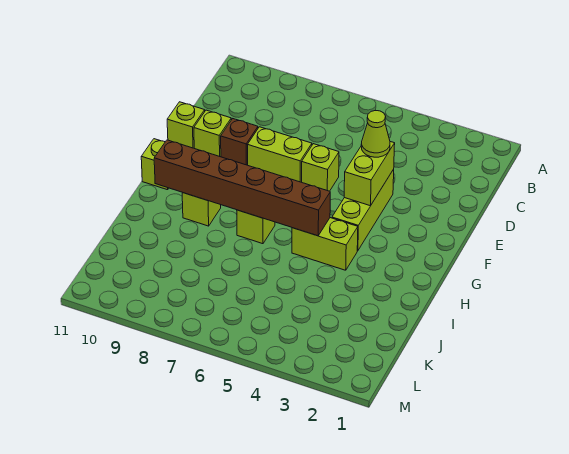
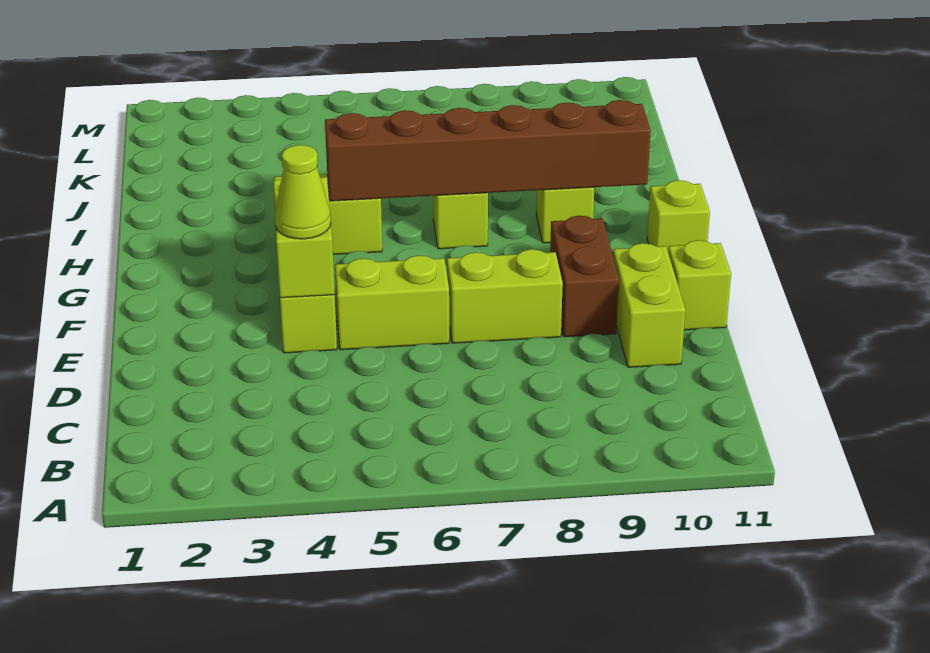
lime brick E6 level 1 -> lime brick E5:E6 level 1
brown brick E9 level 1 -> brown brick E9:F9 level 1
lime brick E10 level 1 -> lime brick D10:E10 level 1

